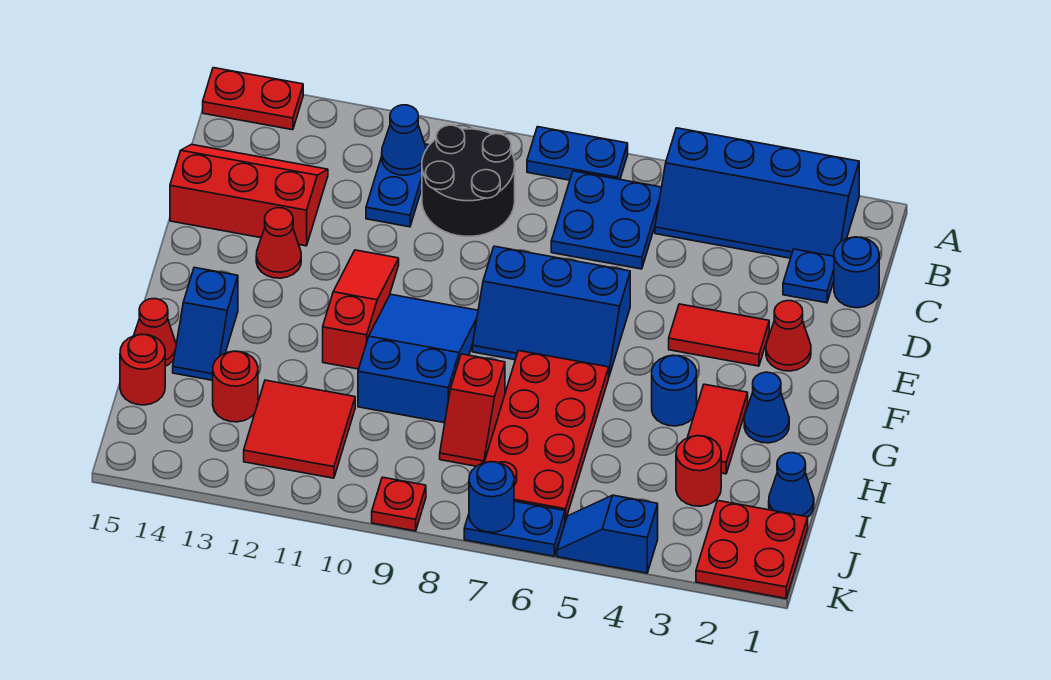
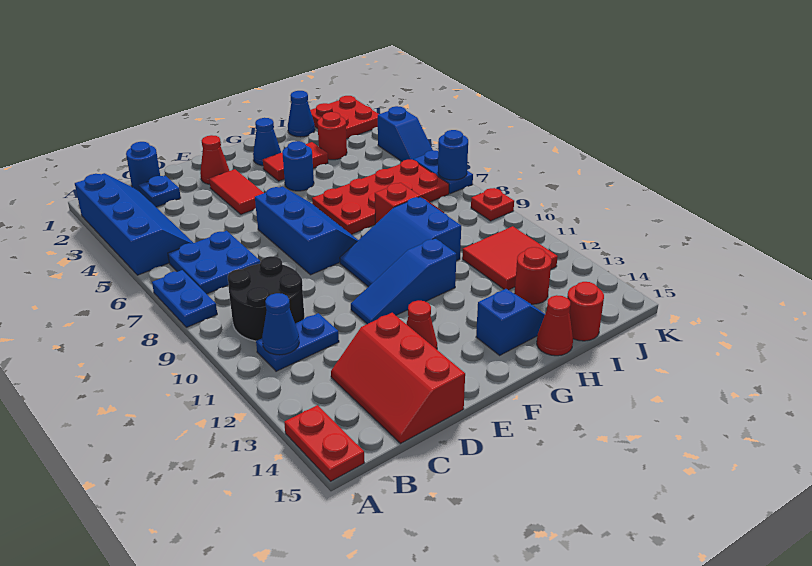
red slope E11:G11 level 1 top G -> blue slope E11:G11 level 1 top G

